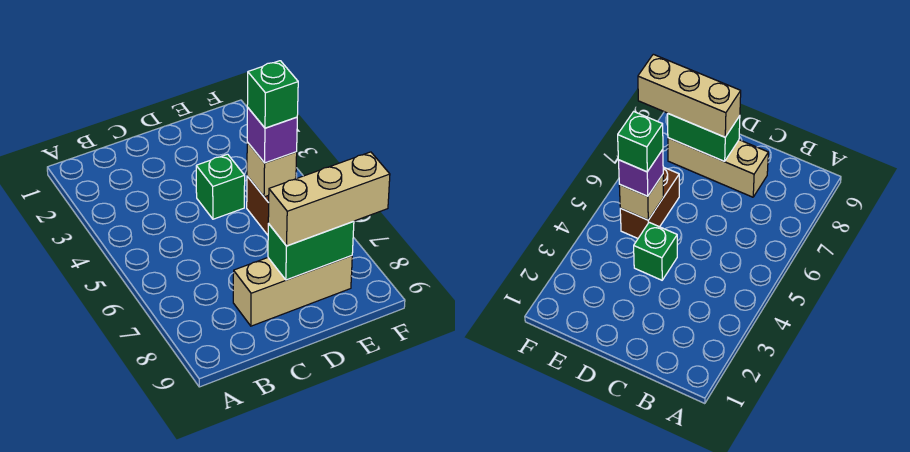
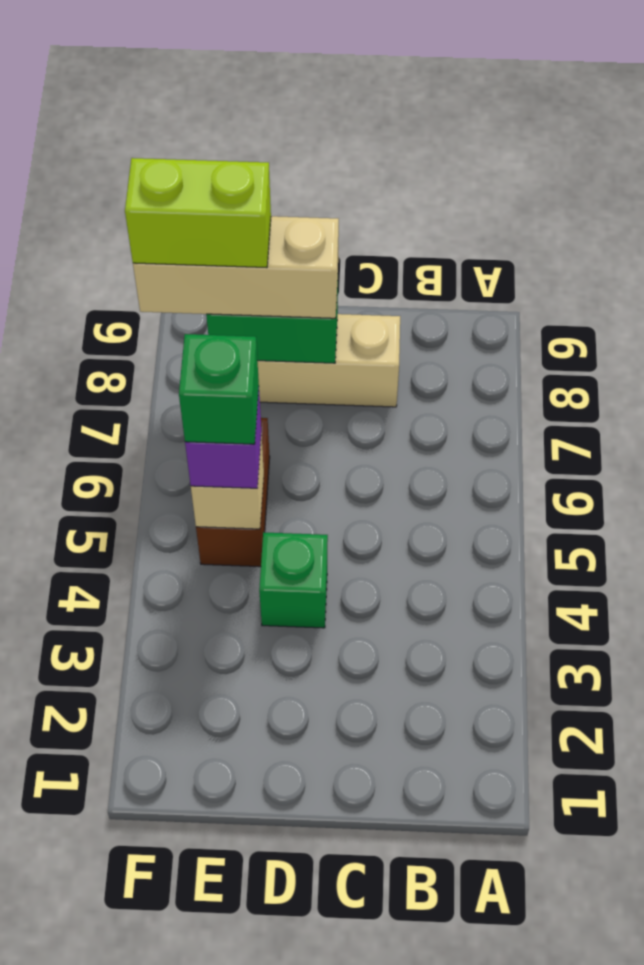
none -> lime brick E8:F8 level 4

